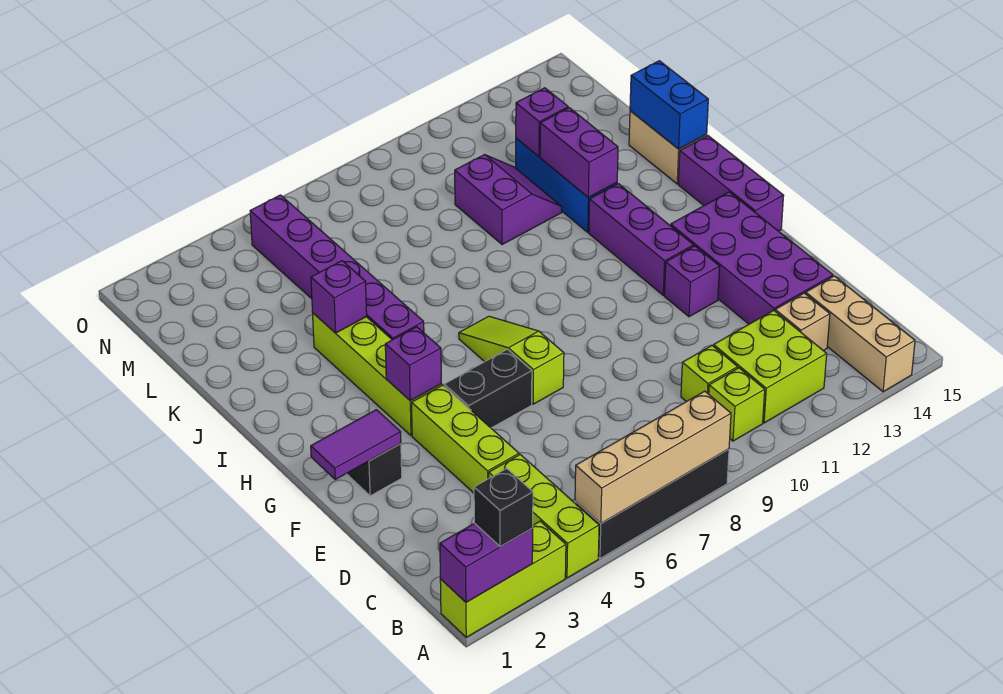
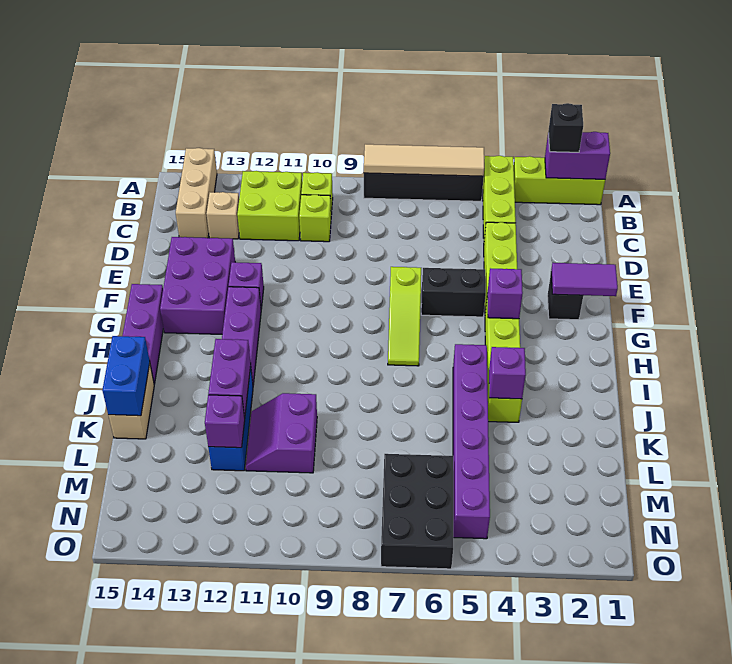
tan brick A5:A8 level 2 -> tan tile A5:A8 level 2
purple brick D13:G14 level 1 -> purple brick E13:G14 level 1
none -> black brick M6:O7 level 1

